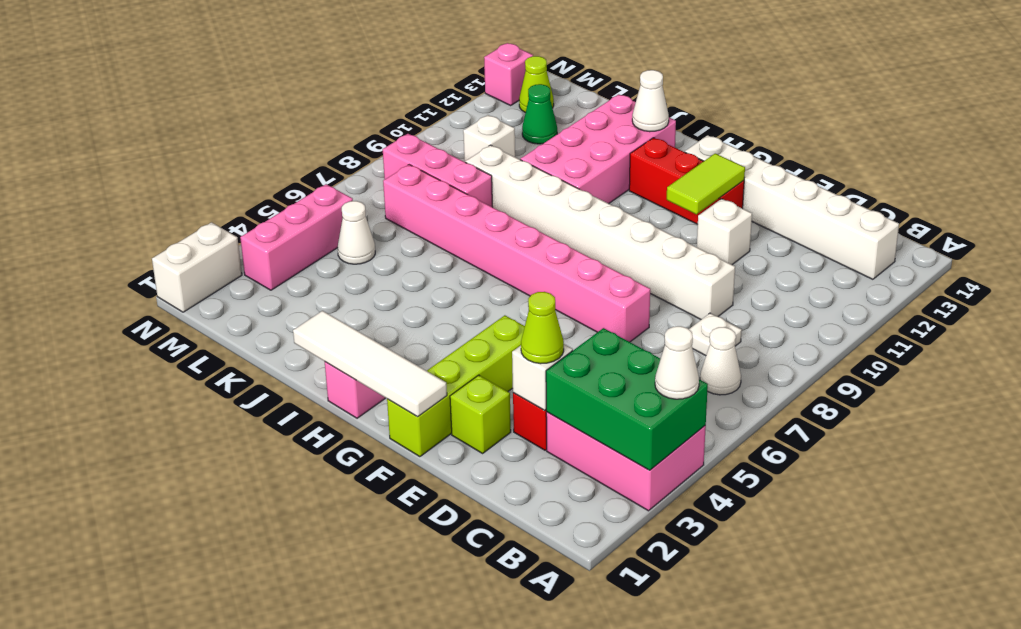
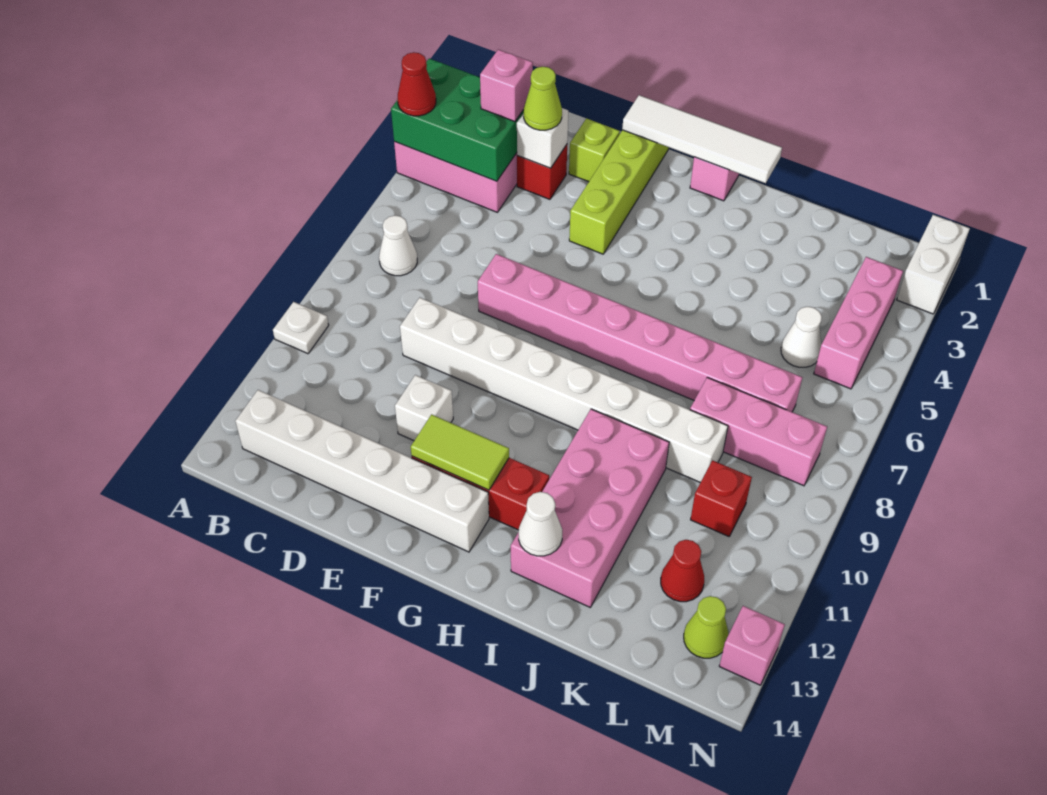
white cone A4 level 3 -> red cone A4 level 3
none -> pink brick C3 level 3
white plate C8 level 1 -> white plate A10 level 1
lime tile F11:F12 level 2 -> lime tile F12:G12 level 2
white brick L10 level 1 -> red brick L10 level 1
green cone L12 level 1 -> red cone L12 level 1

